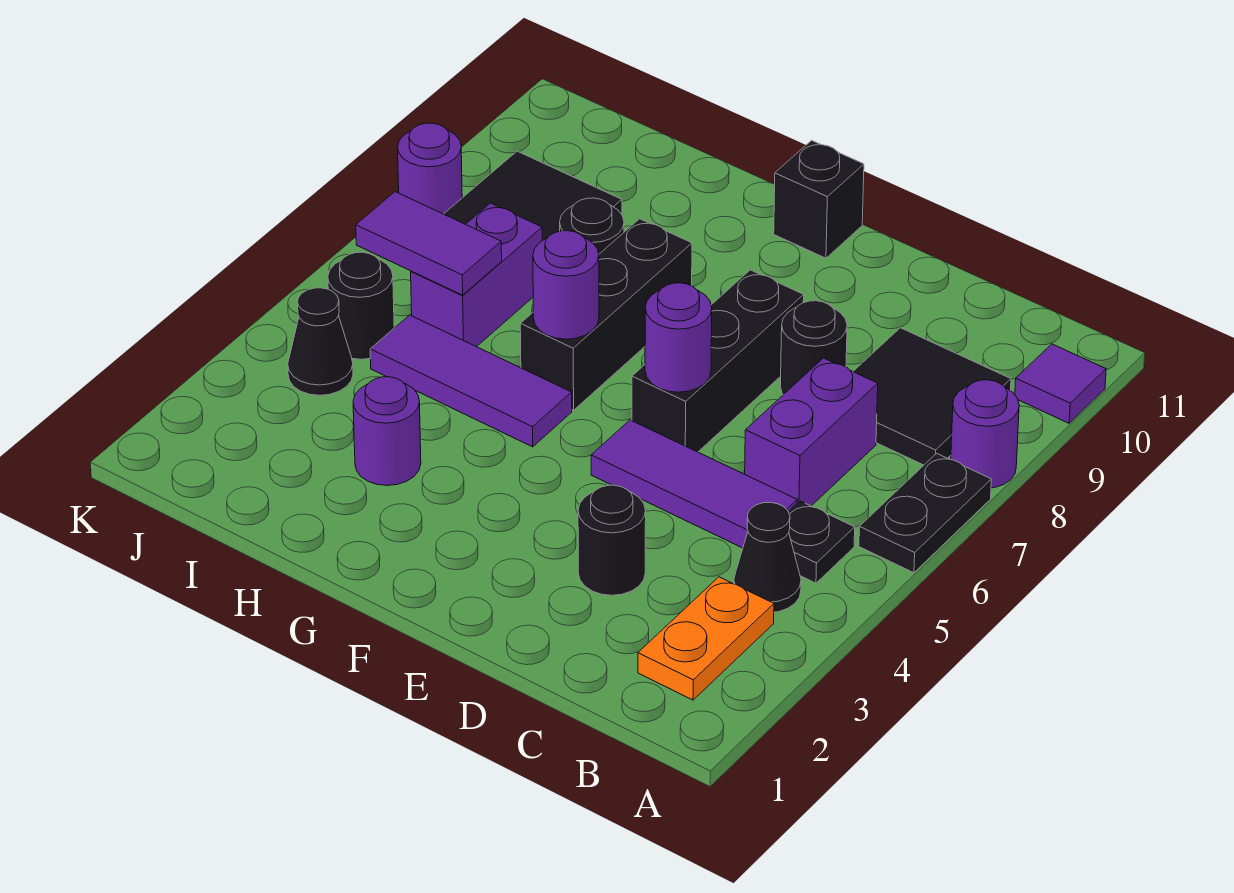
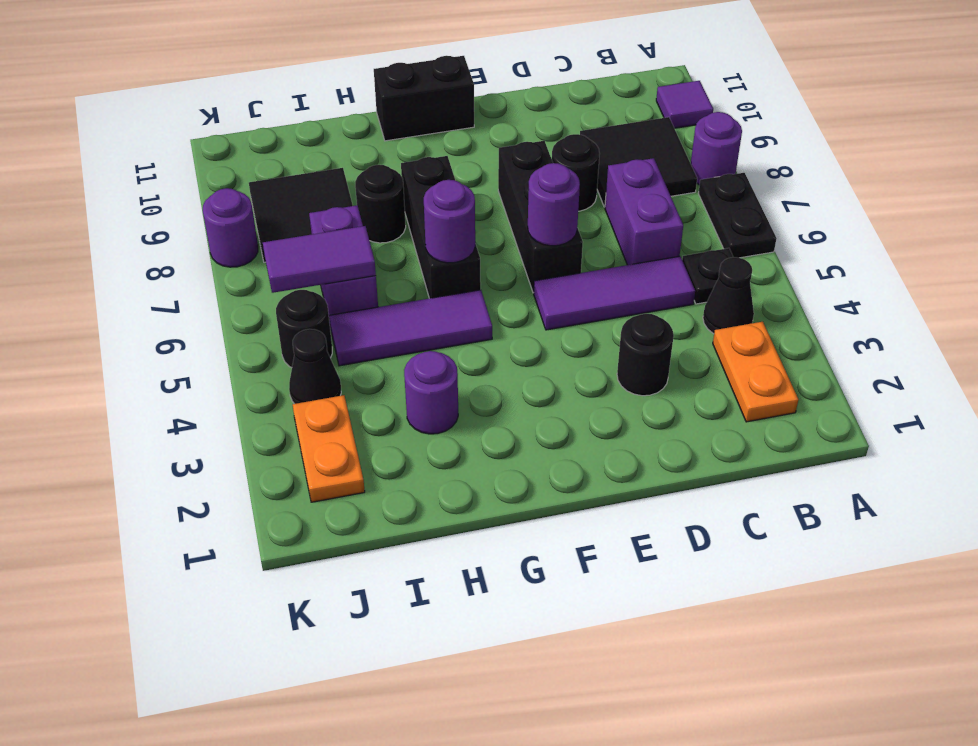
black brick F11 level 1 -> black brick F11:G11 level 1
none -> orange plate J2:J3 level 1

